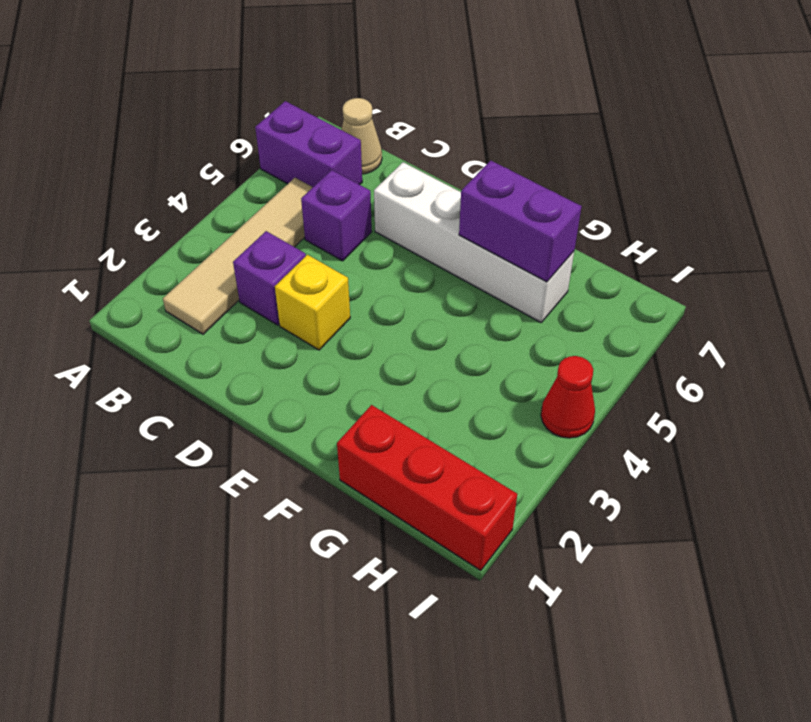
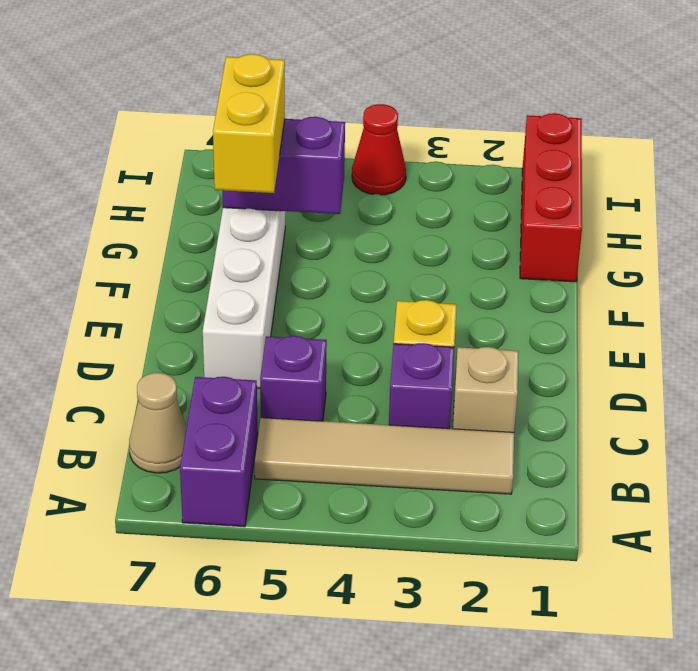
none -> tan brick C2 level 1
purple brick F6:G6 level 2 -> purple brick G5:G6 level 2
none -> yellow brick F6:G6 level 3

